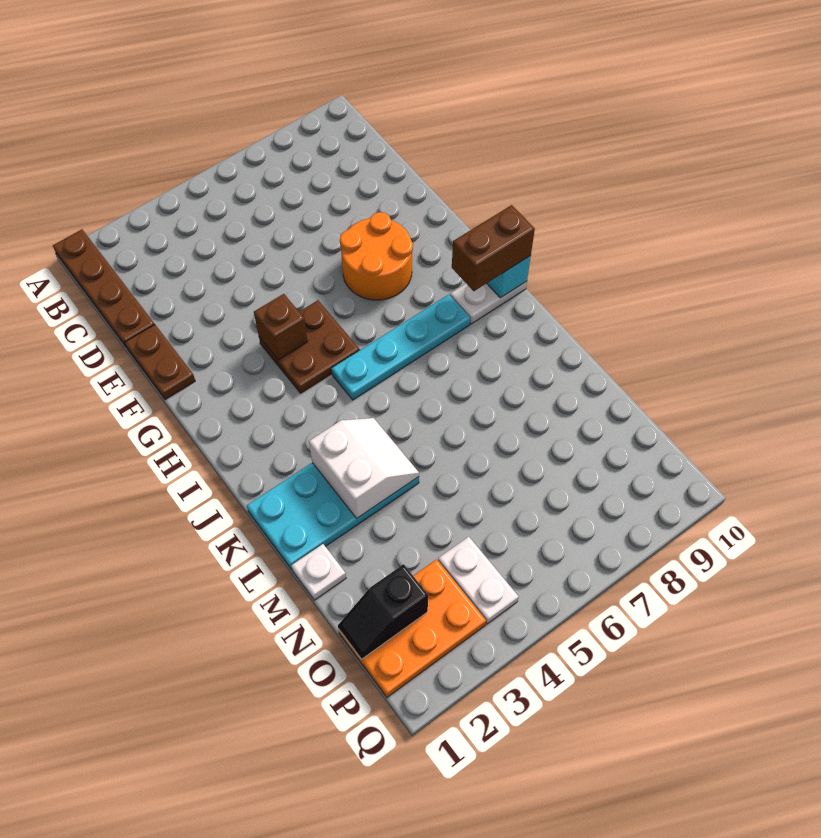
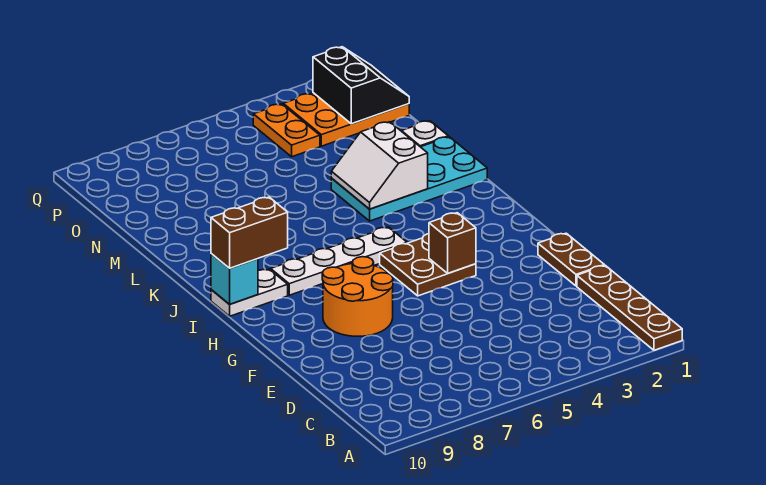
cyan plate I5:I8 level 1 -> white plate I5:I8 level 1
black slope O1:O2 level 2 top 2 -> black slope O1:P2 level 2 top 2
white plate O4:P4 level 1 -> orange plate O4:P4 level 1

